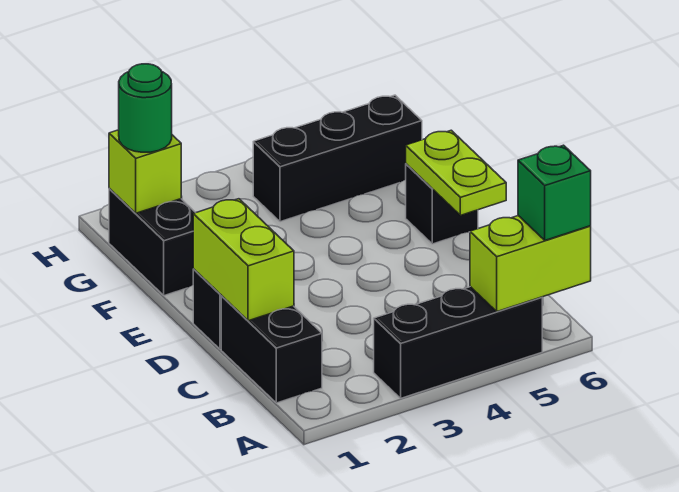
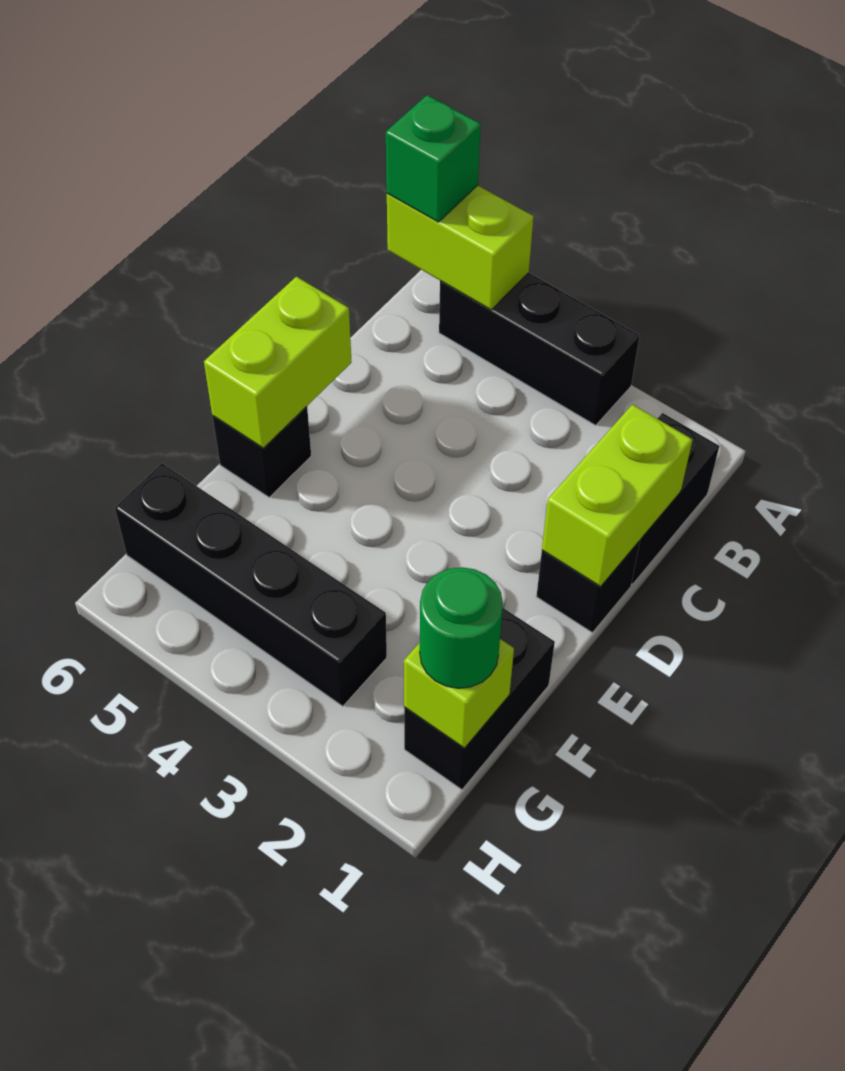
lime plate D6:E6 level 2 -> lime brick D6:E6 level 2
black brick G4:G6 level 1 -> black brick G3:G6 level 1

